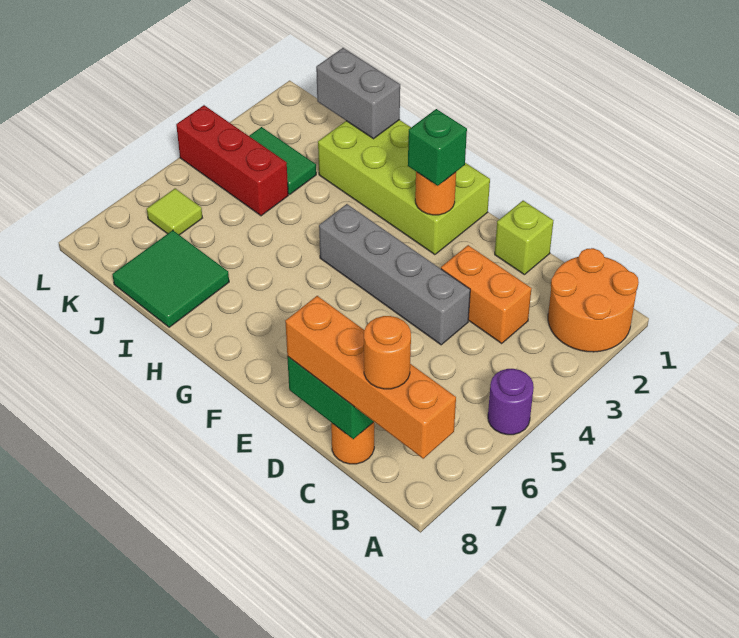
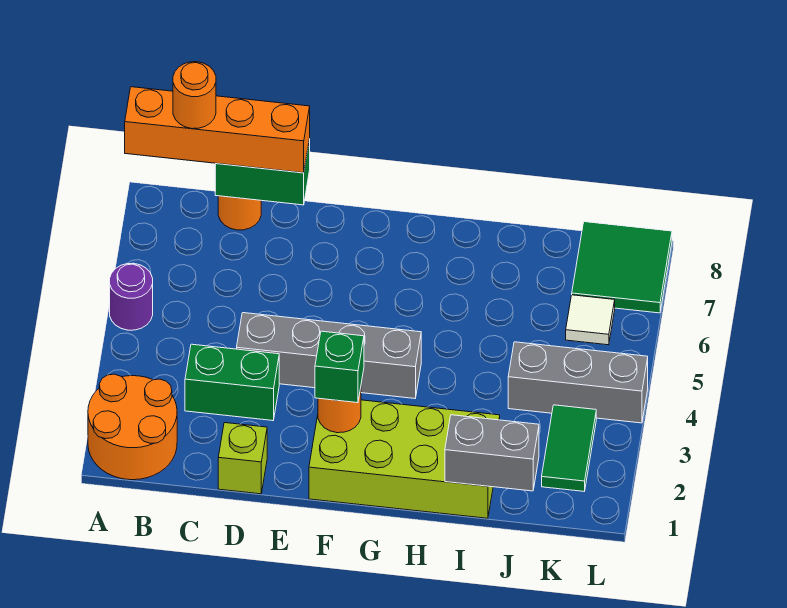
orange brick C3:D3 level 1 -> green brick C3:D3 level 1
green tile I7:J8 level 1 -> green tile K7:L8 level 1
green tile J3:K3 level 1 -> green tile K2:K3 level 1
red brick J4:L4 level 1 -> grey brick J4:L4 level 1
lime tile K6 level 1 -> white tile K6 level 1

